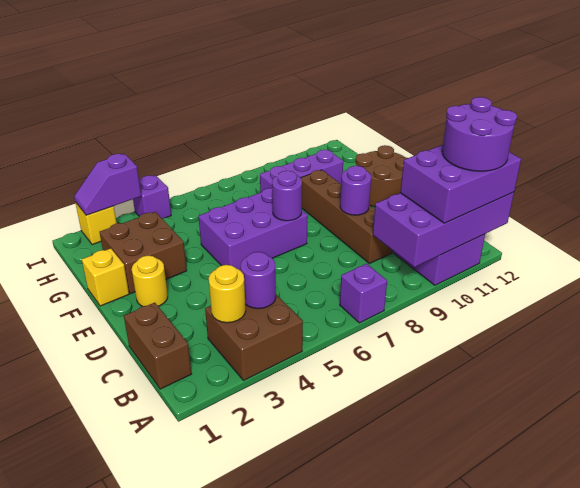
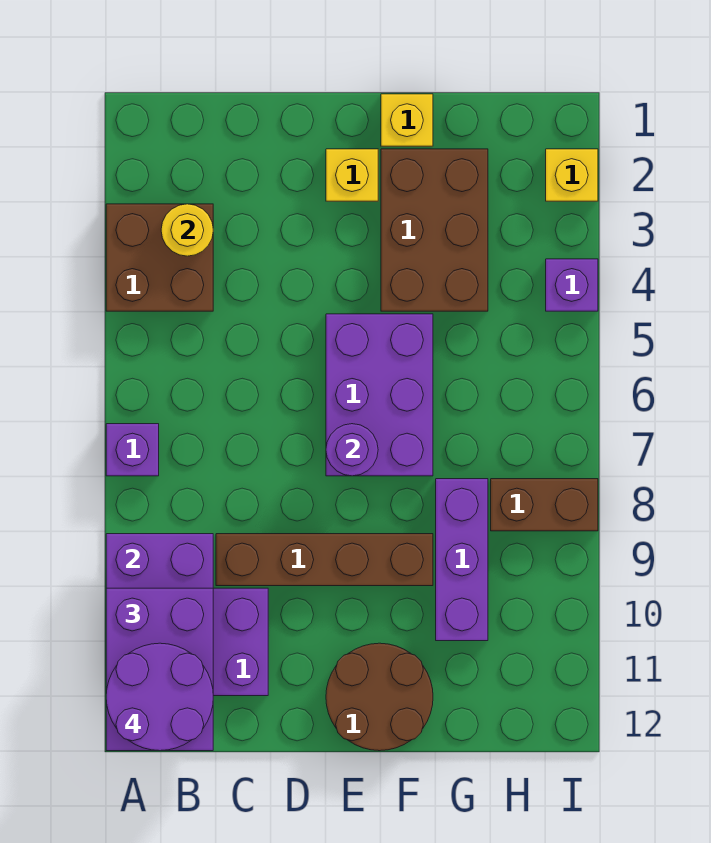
brown brick B1:C1 level 1 -> brown brick H8:I8 level 1
purple round brick B4 level 2 -> none
purple round brick D9 level 2 -> none
yellow round brick E2 level 1 -> yellow brick E2 level 1
brown brick F2:G3 level 1 -> brown brick F2:G4 level 1
purple slope I2:I3 level 2 top 3 -> none

